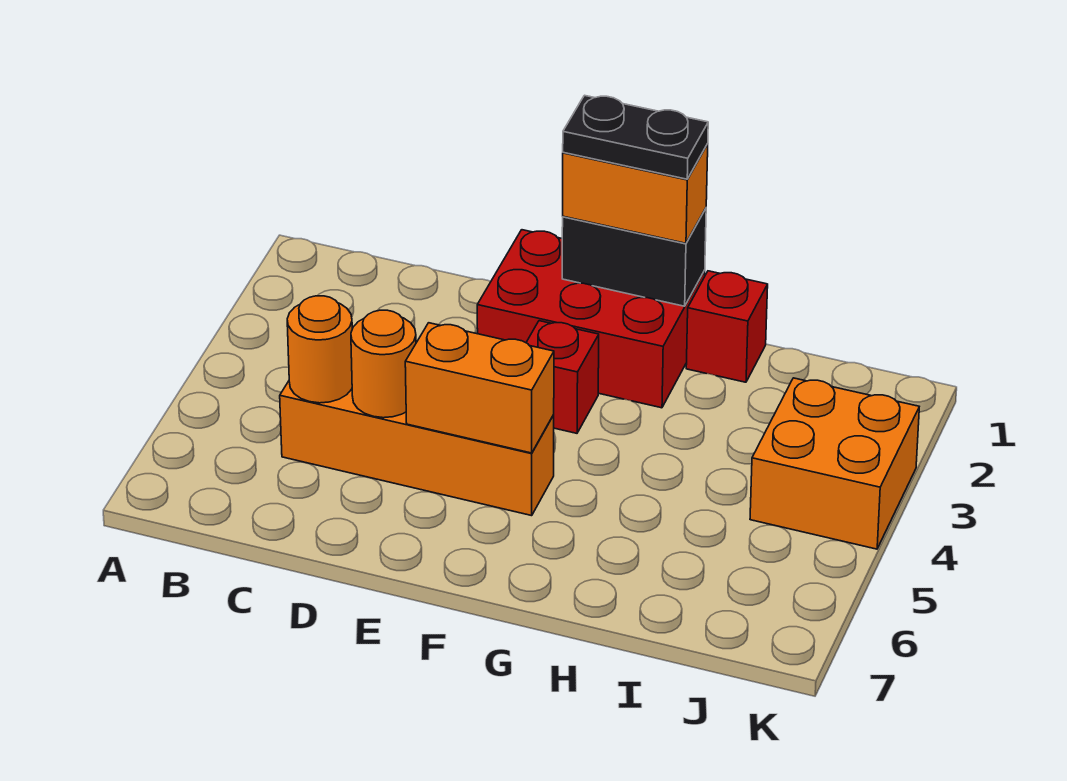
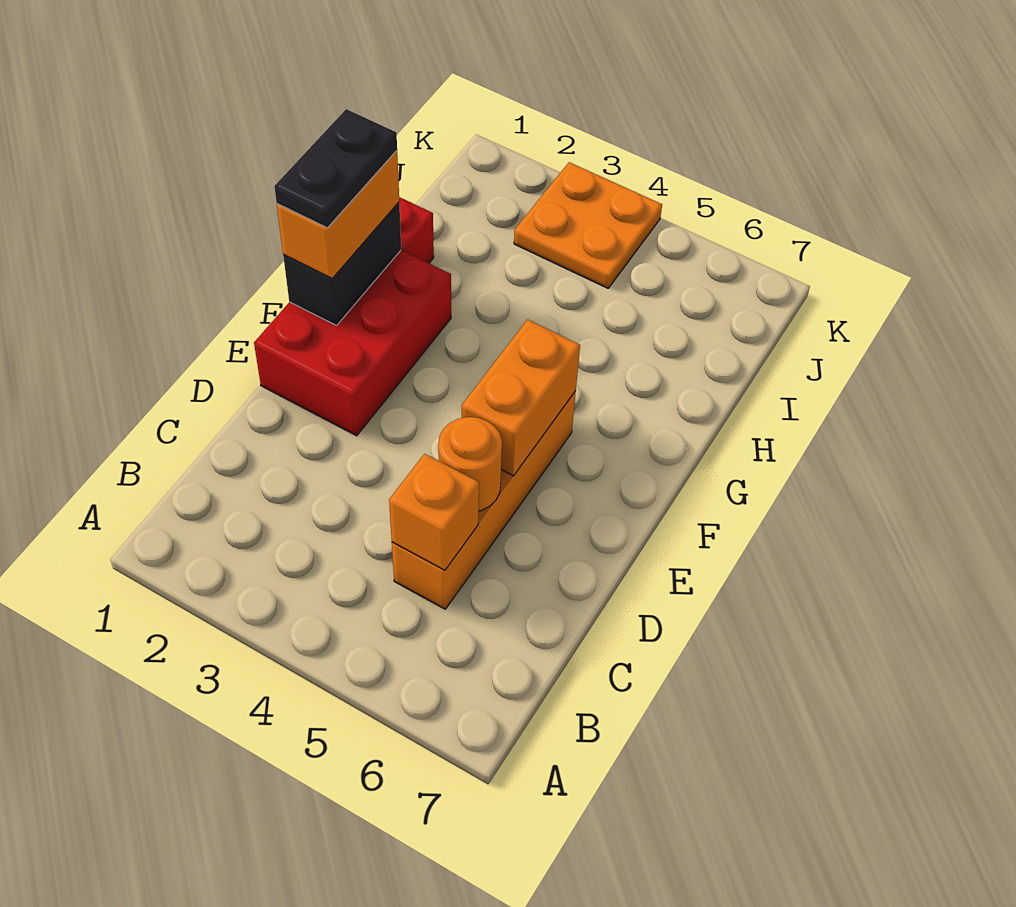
orange round brick C5 level 2 -> orange brick C5 level 2
red brick F3 level 1 -> none
orange brick J3:K4 level 1 -> orange plate J3:K4 level 1

